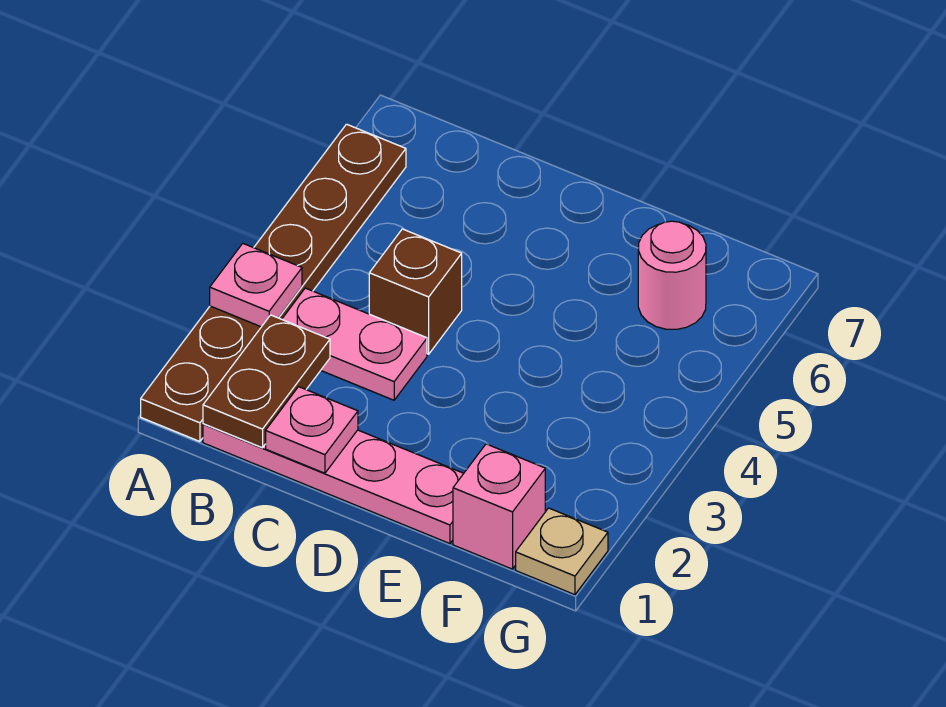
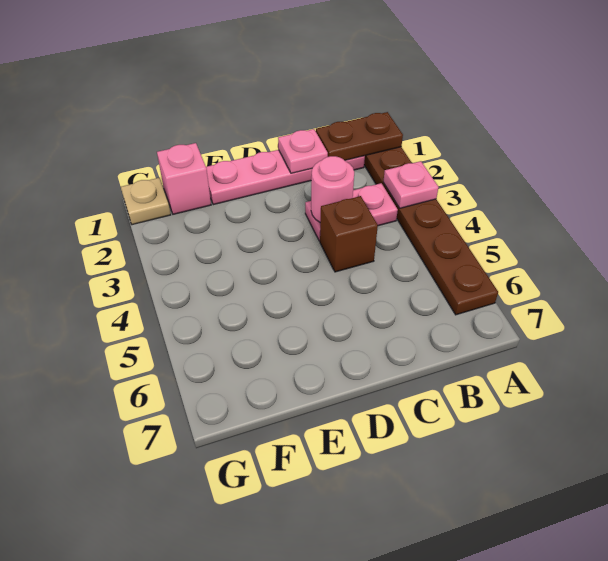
brown plate B1:B2 level 2 -> brown plate A1:B1 level 2
pink round brick F6 level 1 -> pink round brick C3 level 2

